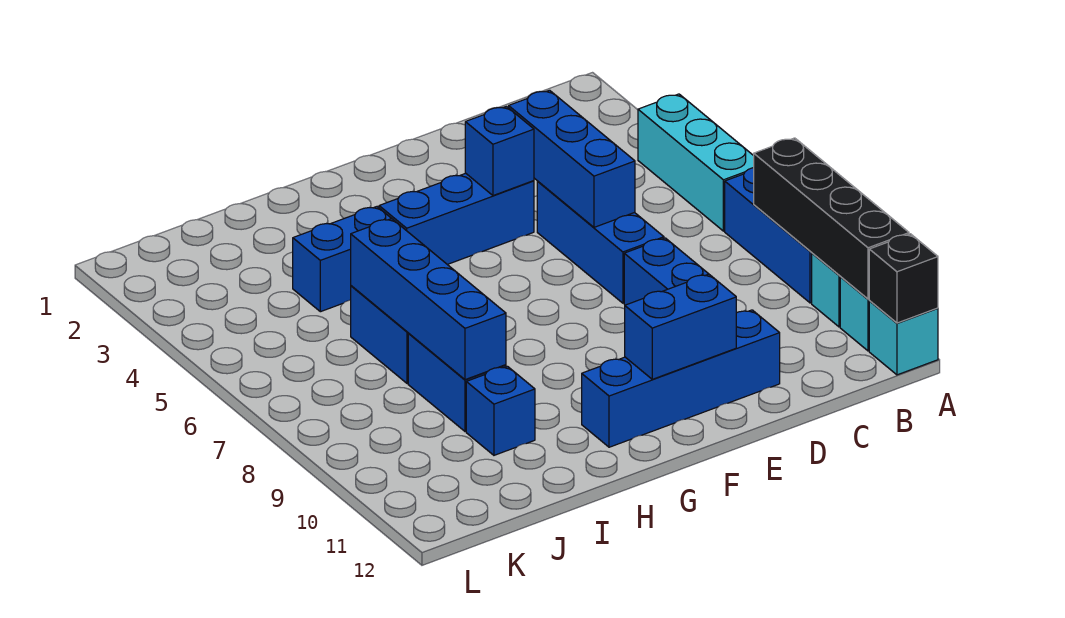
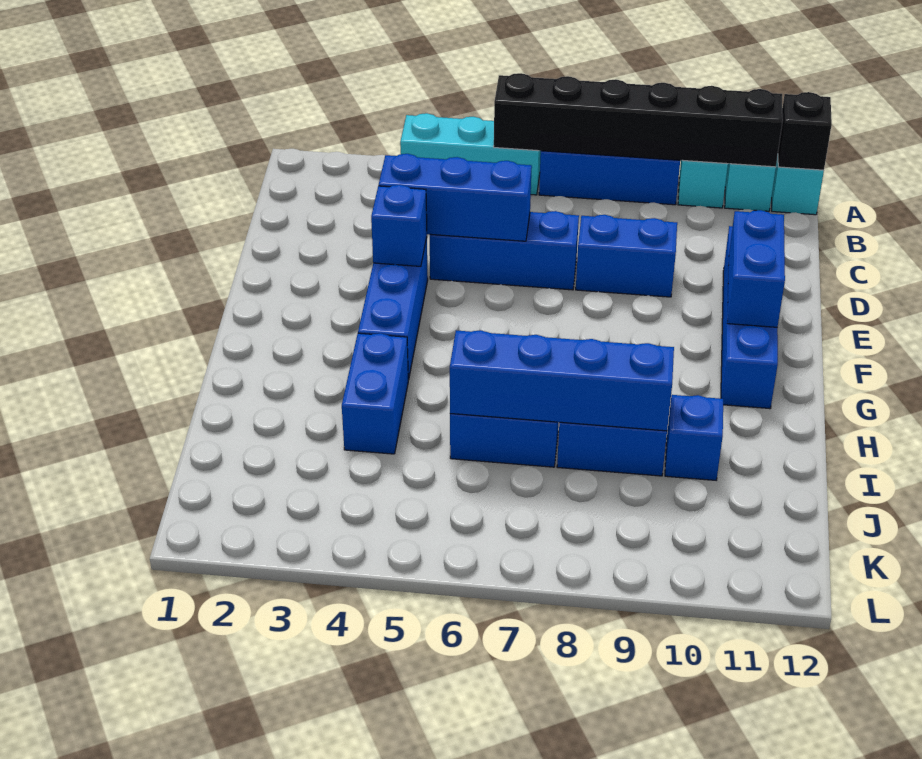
black brick A8:A11 level 2 -> black brick A6:A11 level 2

